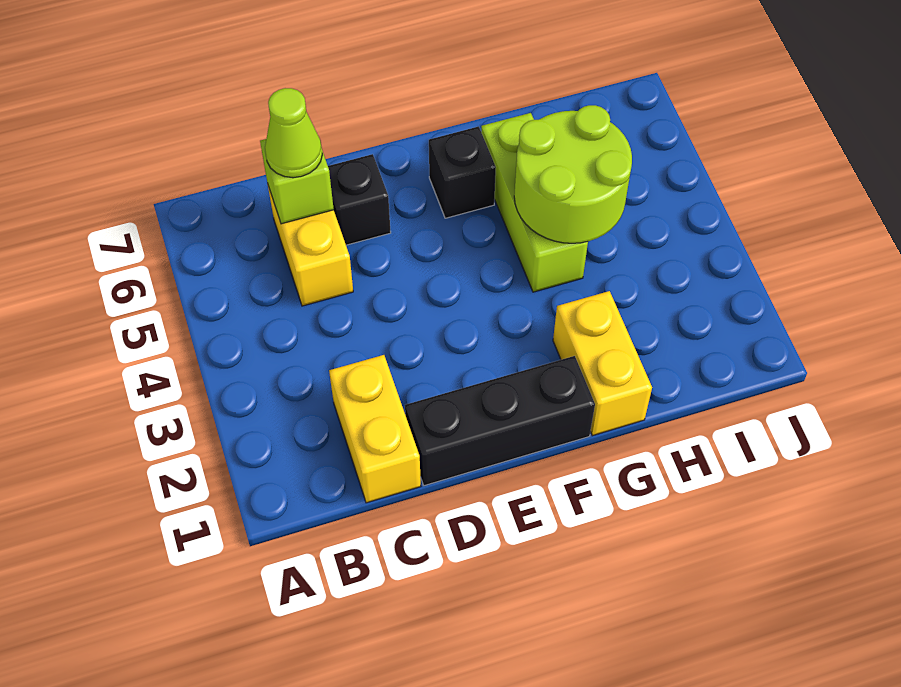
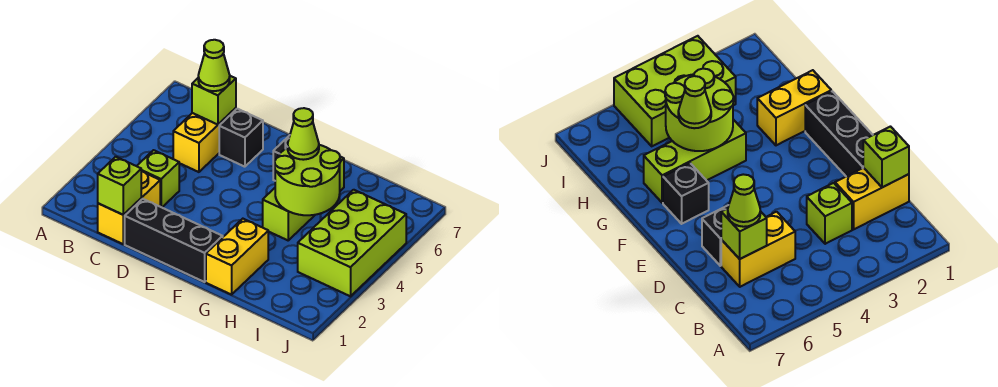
none -> lime brick C1 level 2
none -> lime brick C3 level 1
none -> lime cone G5 level 3
none -> lime brick I3:J5 level 1

